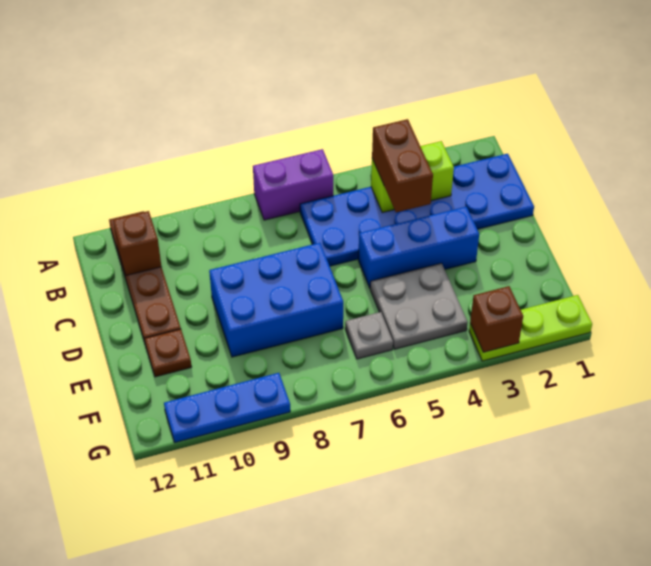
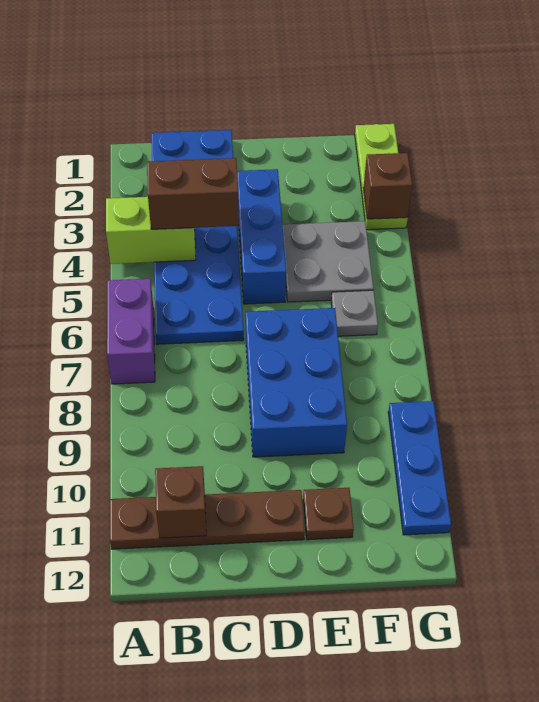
lime brick B3:B4 level 2 -> lime brick A4:B4 level 2

